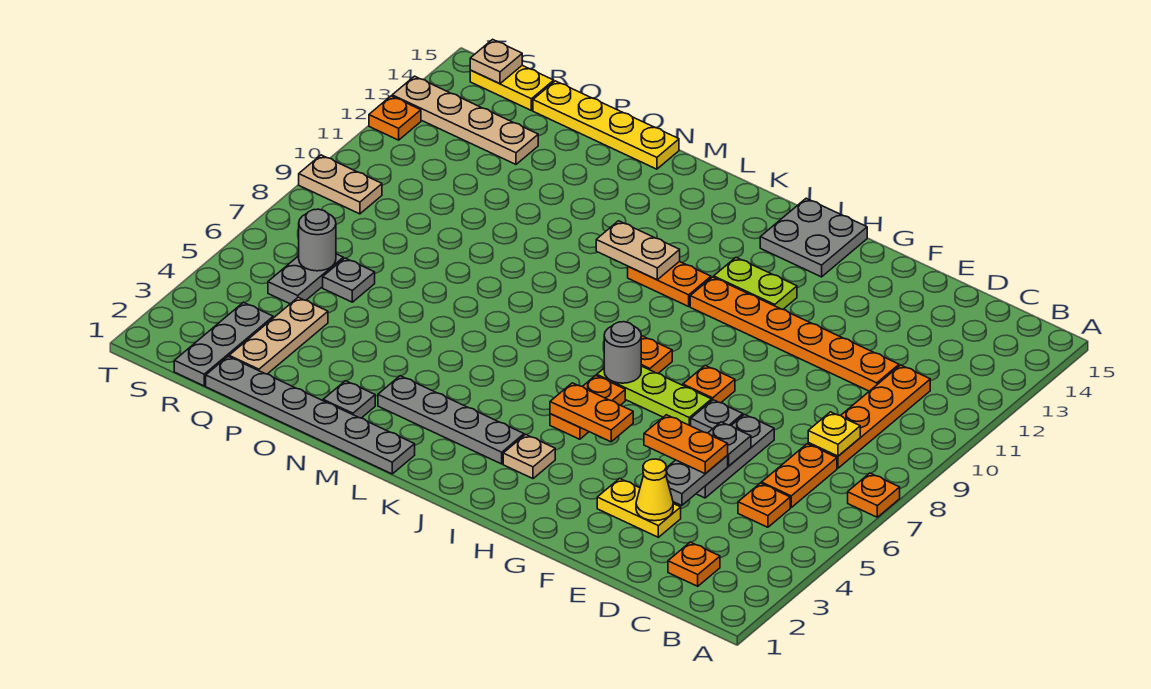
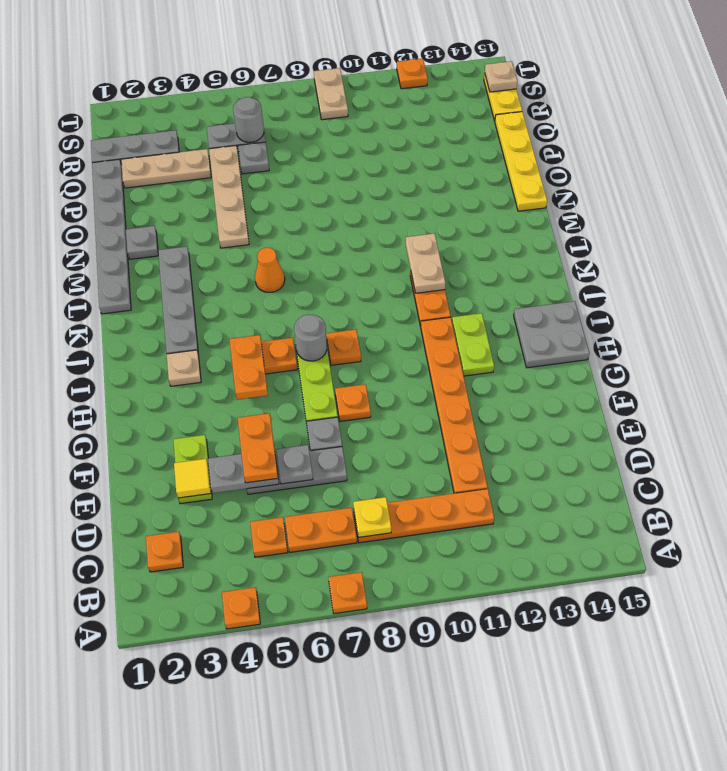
none -> orange plate A4 level 1
yellow plate E3:F3 level 1 -> lime plate E3:F3 level 1
yellow cone E3 level 2 -> yellow tile E3 level 2
none -> orange cone L6 level 1
tan plate Q13:T13 level 1 -> tan plate N5:Q5 level 1

